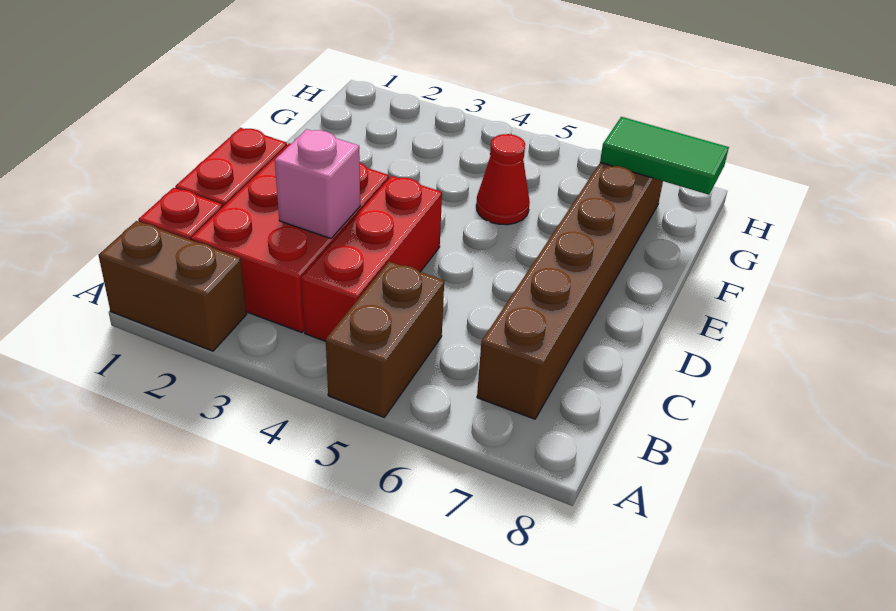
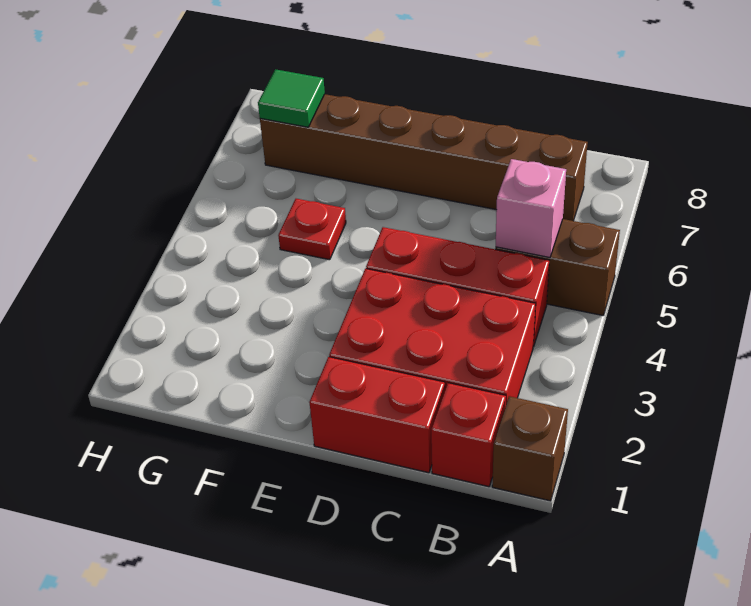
brown brick A1:A2 level 1 -> brown brick A1 level 1
pink brick C3 level 2 -> pink brick B5 level 2
red cone F5 level 1 -> red plate F5 level 1
green tile G7:G8 level 2 -> green tile G7 level 2

